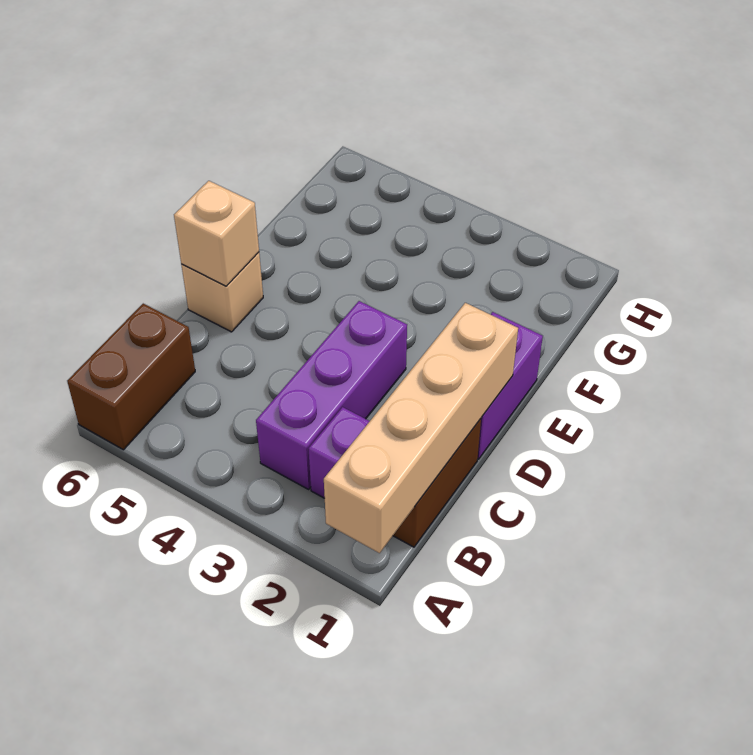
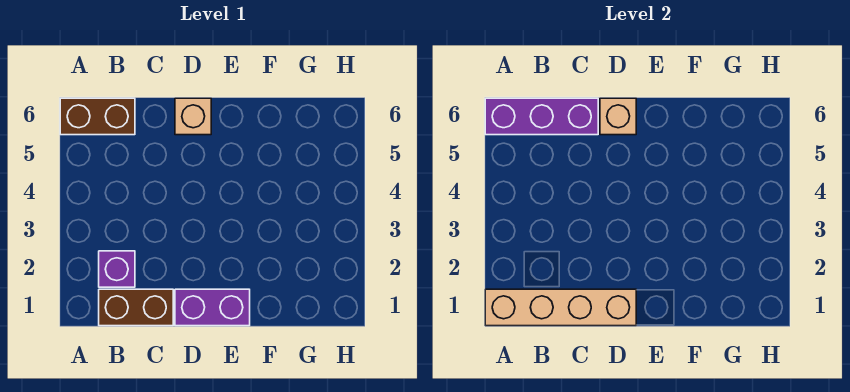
purple brick B3:D3 level 1 -> purple brick A6:C6 level 2

